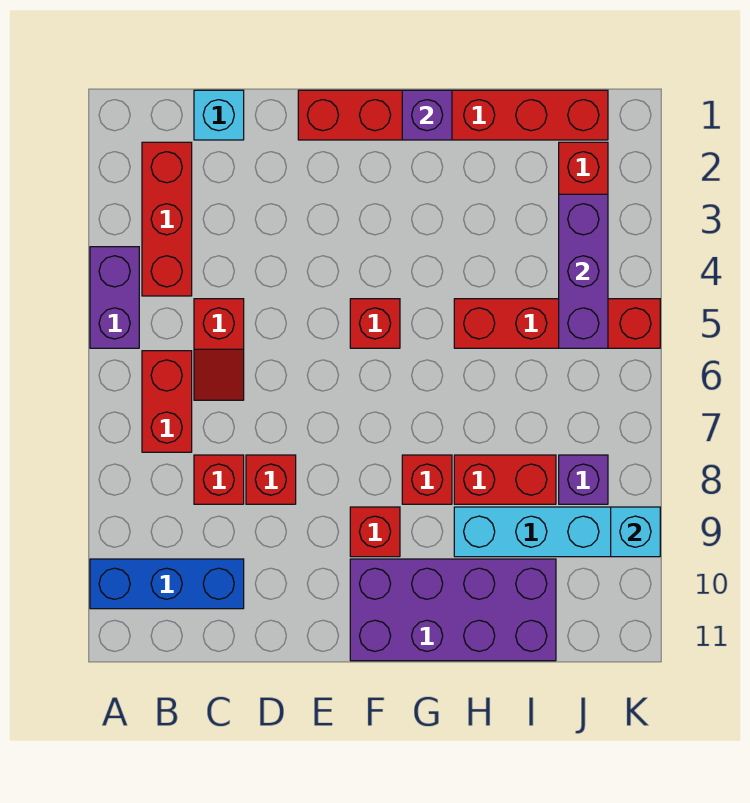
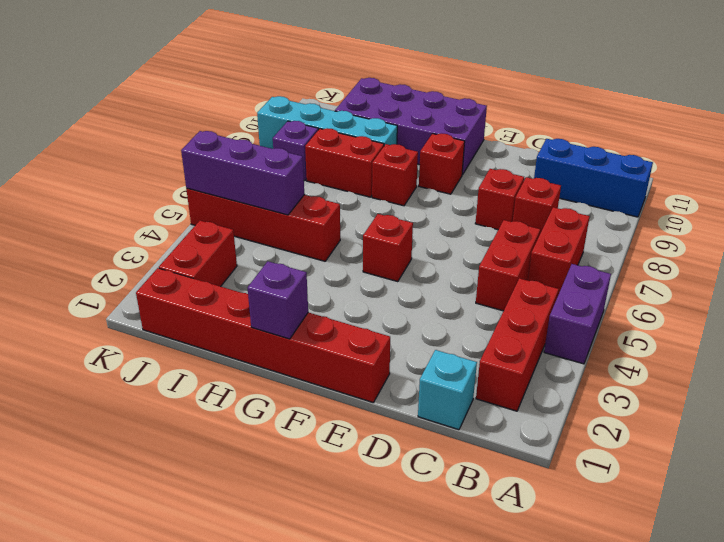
red slope C5:C6 level 1 top 5 -> red brick C5:C6 level 1
purple brick J3:J5 level 2 -> purple brick I5:K5 level 2
cyan brick K9 level 2 -> none

